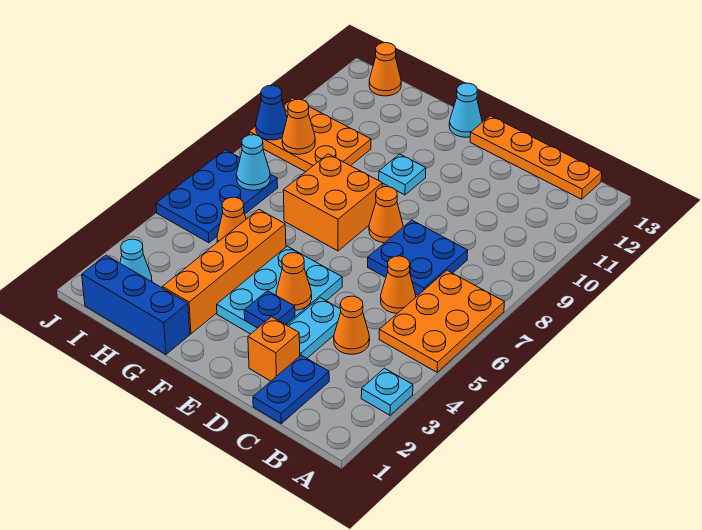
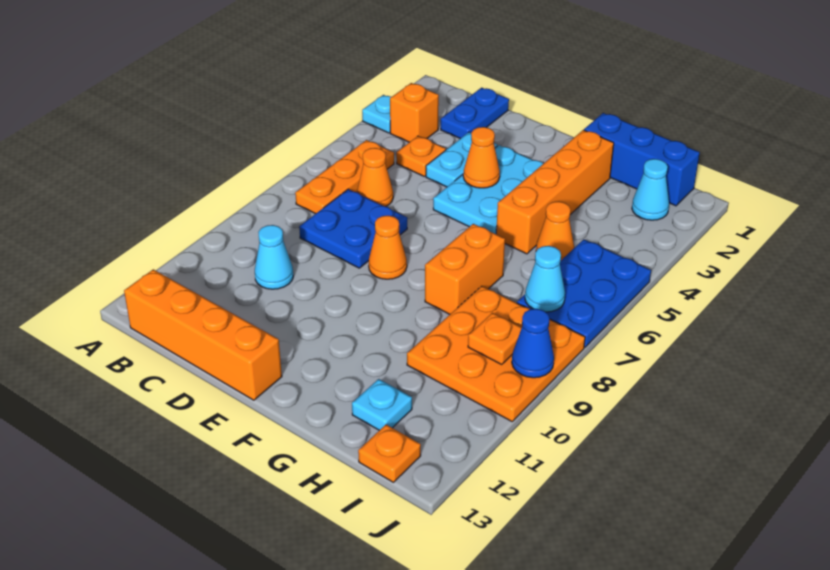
orange plate A5:B7 level 1 -> orange plate B5:B7 level 1
orange plate B13:E13 level 1 -> orange brick B13:E13 level 1
orange cone C4 level 1 -> orange plate C4 level 1
orange brick D2 level 1 -> orange brick B3 level 1
blue plate E3 level 2 -> none
orange brick F7:G8 level 1 -> orange brick G7:G8 level 1
cyan plate F10 level 1 -> cyan plate H12 level 1
cyan cone F13 level 1 -> cyan cone C10 level 1
orange plate H9:J10 level 1 -> orange plate H8:J10 level 1
orange cone I9 level 2 -> orange plate I9 level 2
orange cone I13 level 1 -> orange plate I13 level 1

